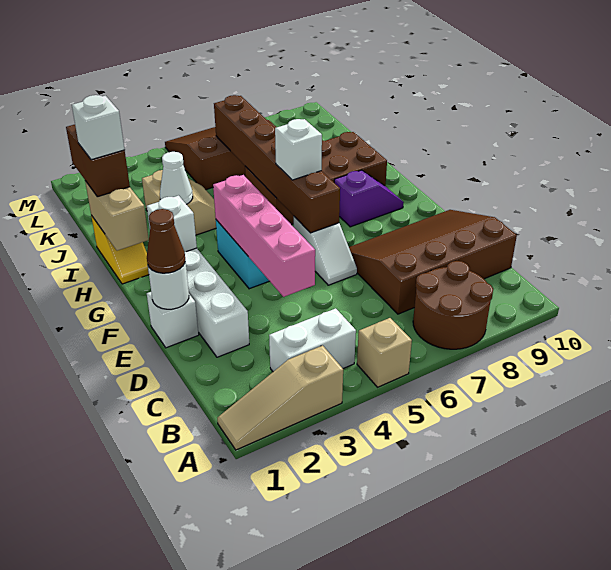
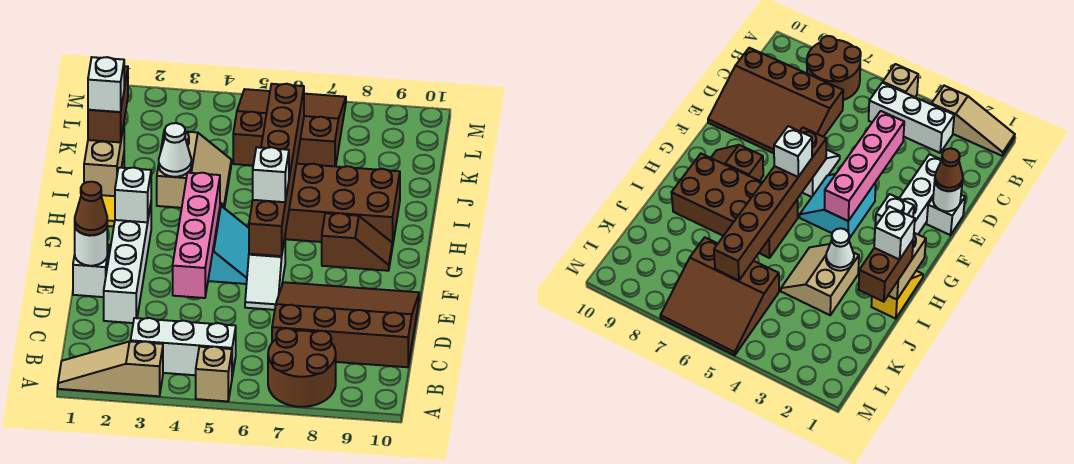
white brick B3:B4 level 1 -> white brick B3:B5 level 1
purple slope G8:G9 level 1 top 8 -> brown slope G8:G9 level 1 top 8

